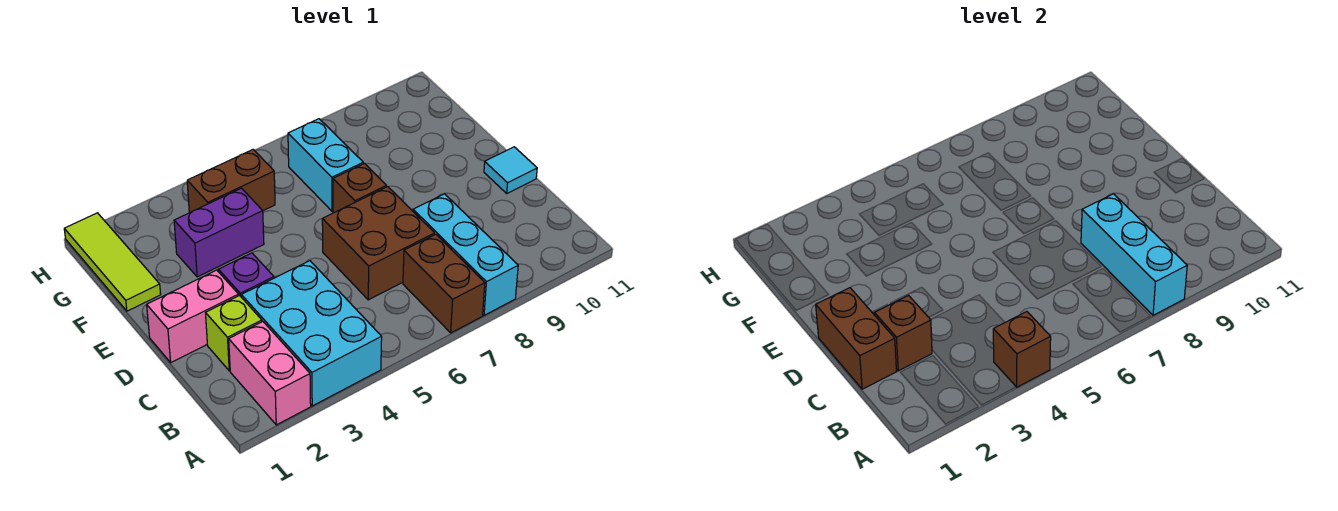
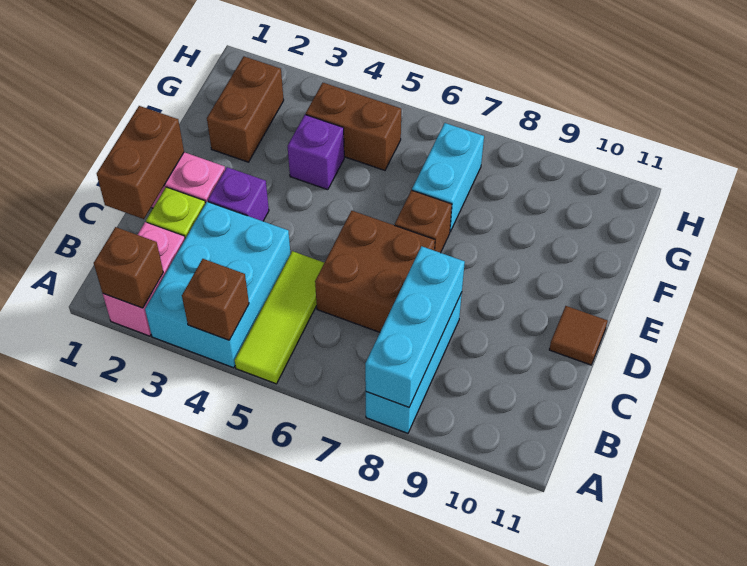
brown brick A7:B7 level 1 -> brown brick F2:G2 level 1
brown brick C2 level 2 -> brown brick A2 level 2
cyan tile D11 level 1 -> brown tile D11 level 1
lime tile F1:H1 level 1 -> lime tile A5:C5 level 1
purple brick F3:F4 level 1 -> purple brick F4 level 1

